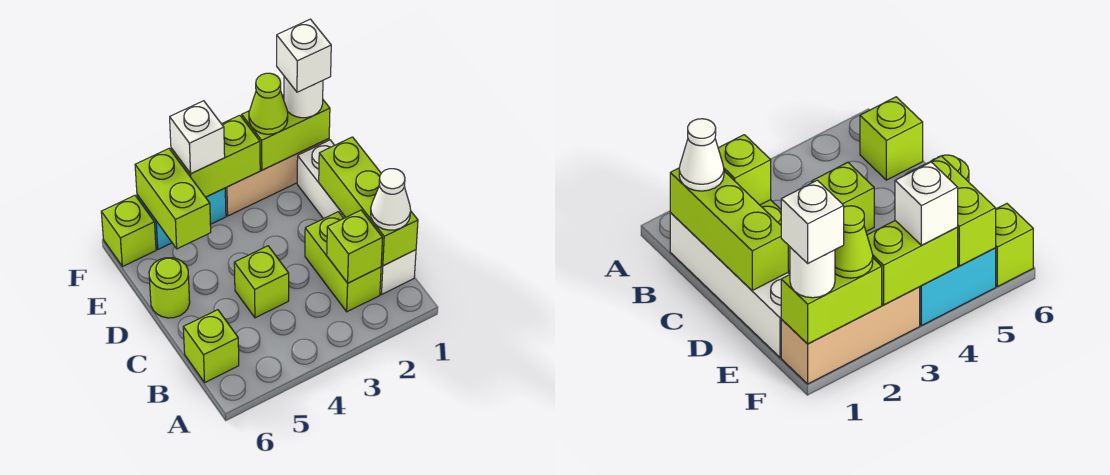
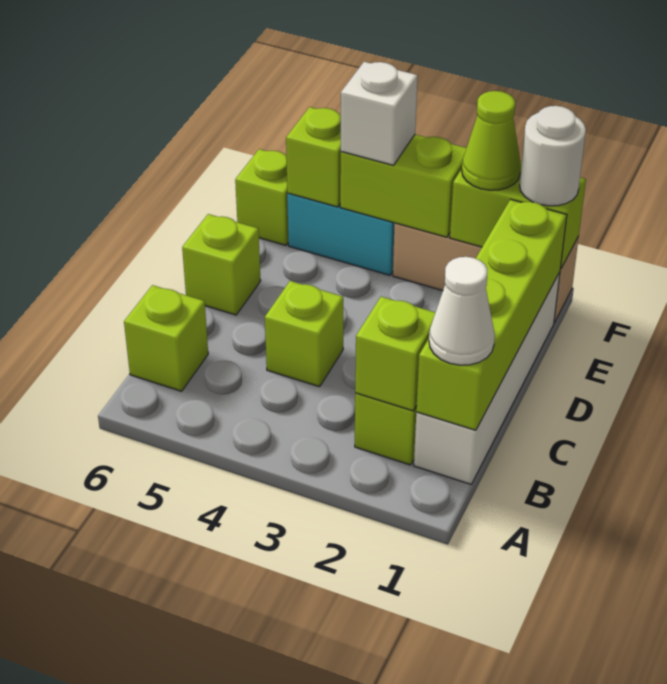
lime brick B1:D1 level 2 -> lime brick B1:E1 level 2
lime round brick D6 level 1 -> lime brick D6 level 1
lime brick E5:F5 level 2 -> lime brick F5 level 2
white brick F1 level 4 -> none

